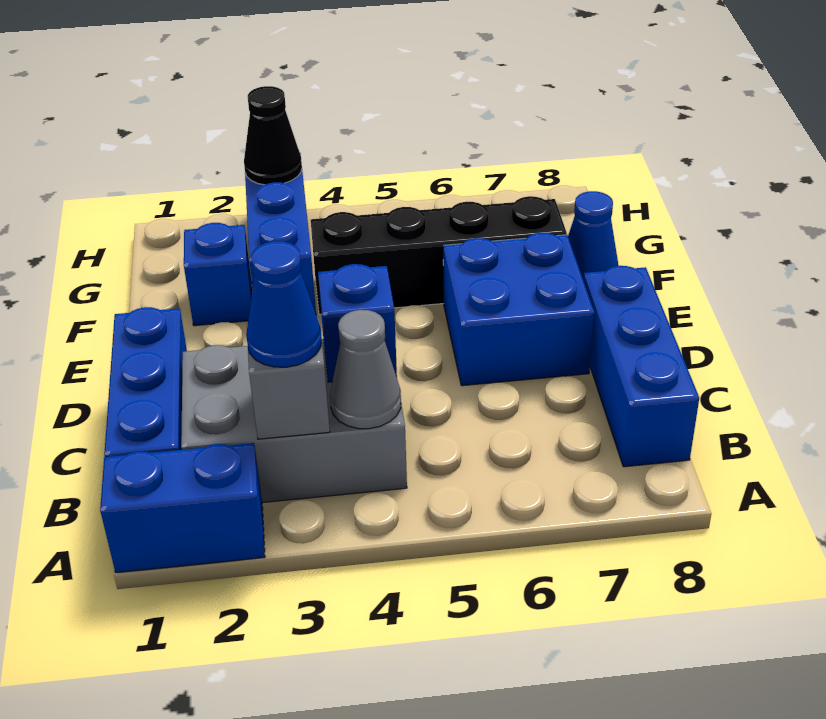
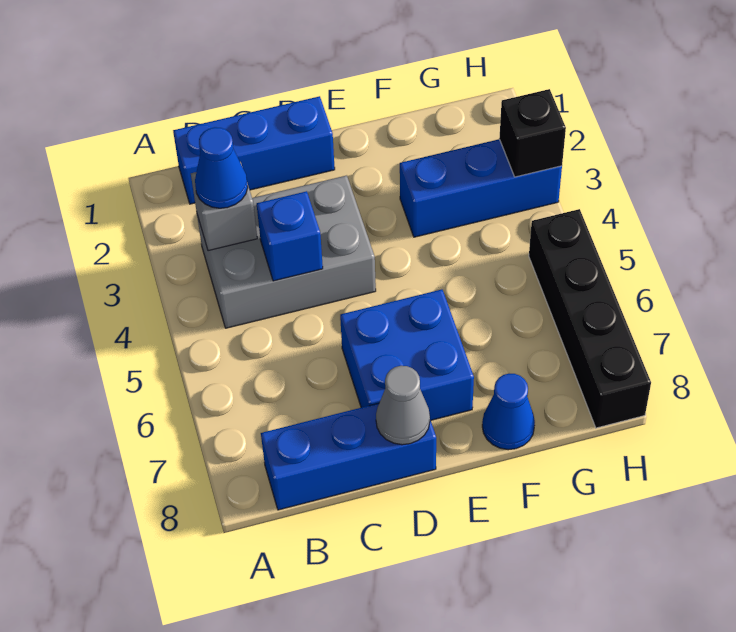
blue brick A1:A2 level 1 -> none
grey brick B2:C4 level 1 -> grey brick B3:D4 level 1
grey cone B4 level 2 -> grey cone D8 level 2
blue brick F2 level 1 -> none
black brick F4:F7 level 1 -> black brick H5:H8 level 1
black cone H3 level 2 -> black brick H3 level 2

